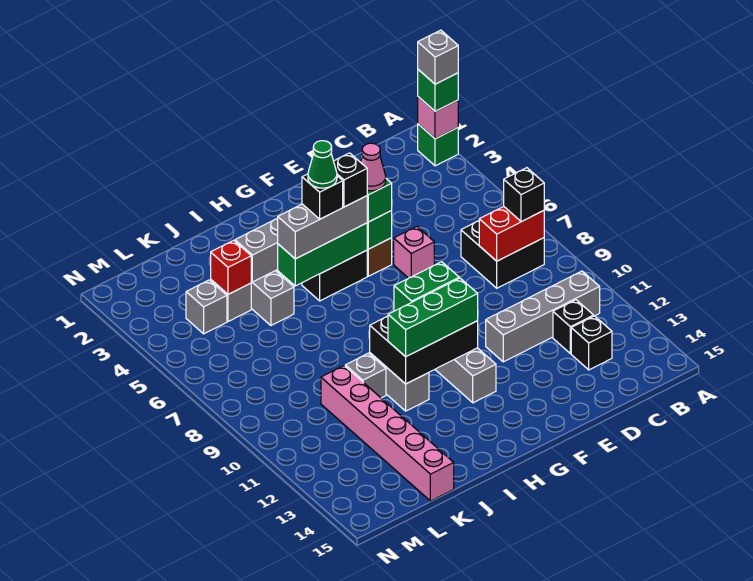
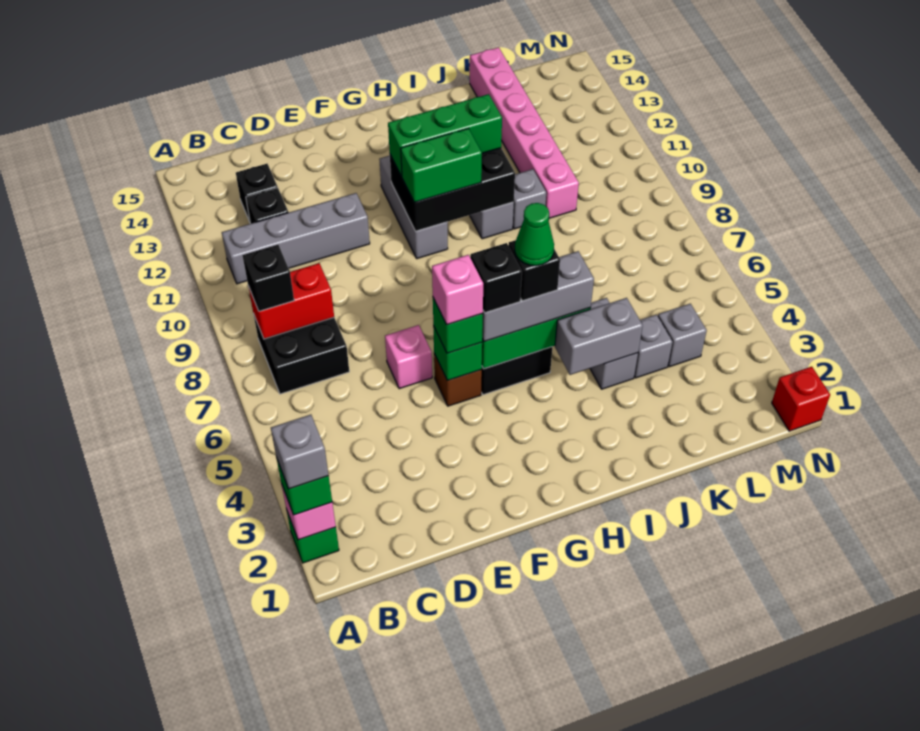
pink cone F5 level 4 -> pink brick F5 level 4
red brick K4 level 2 -> red brick N1 level 1

